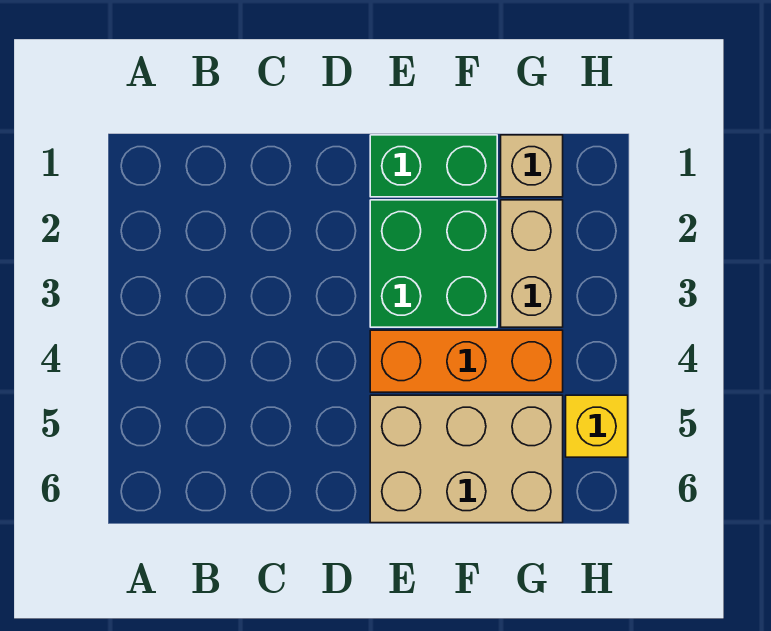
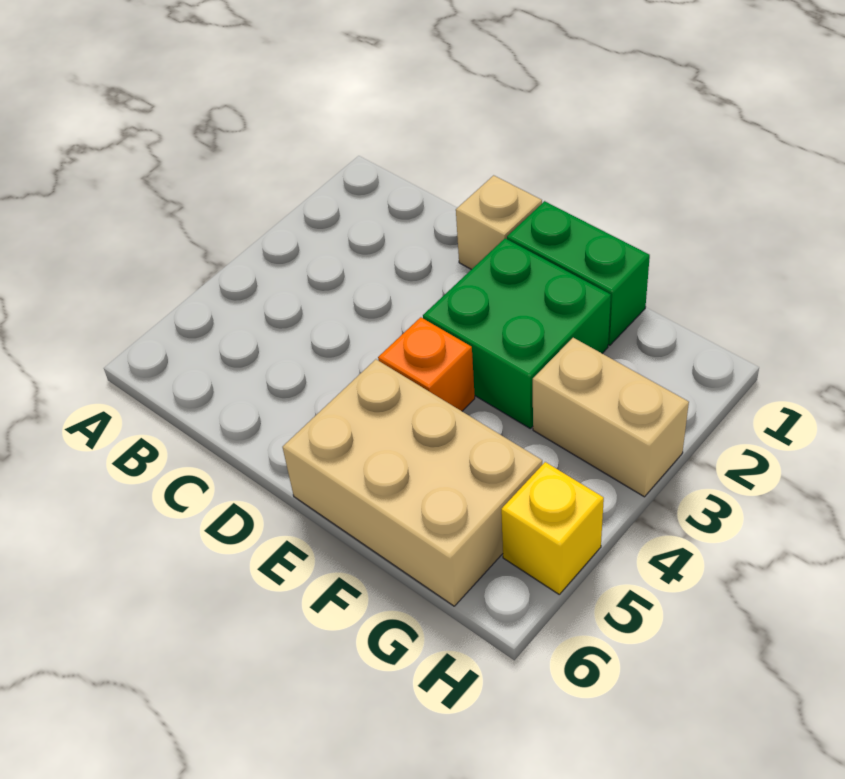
orange brick E4:G4 level 1 -> orange brick E4 level 1
tan brick G1 level 1 -> tan brick D1 level 1
tan brick G2:G3 level 1 -> tan brick G3:H3 level 1

